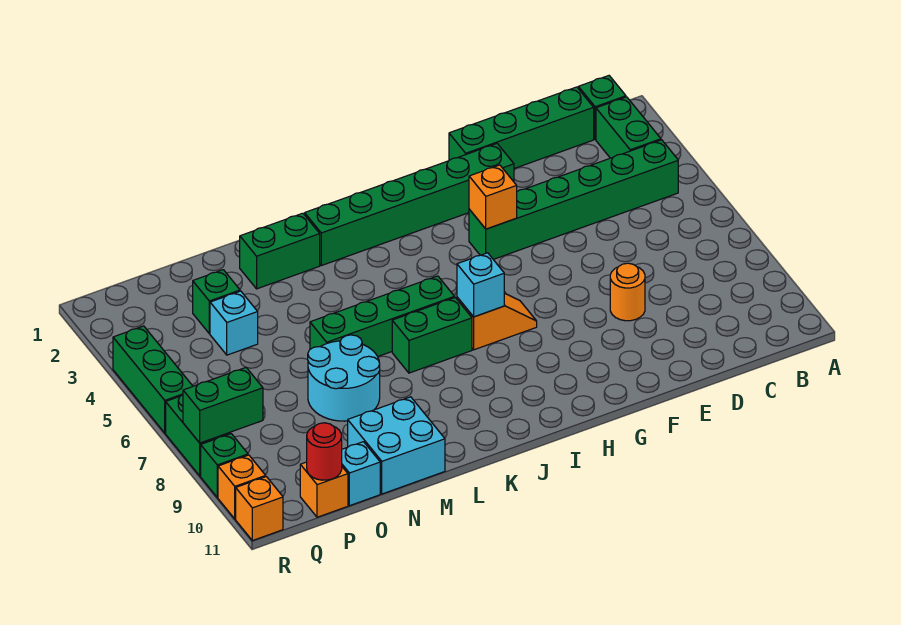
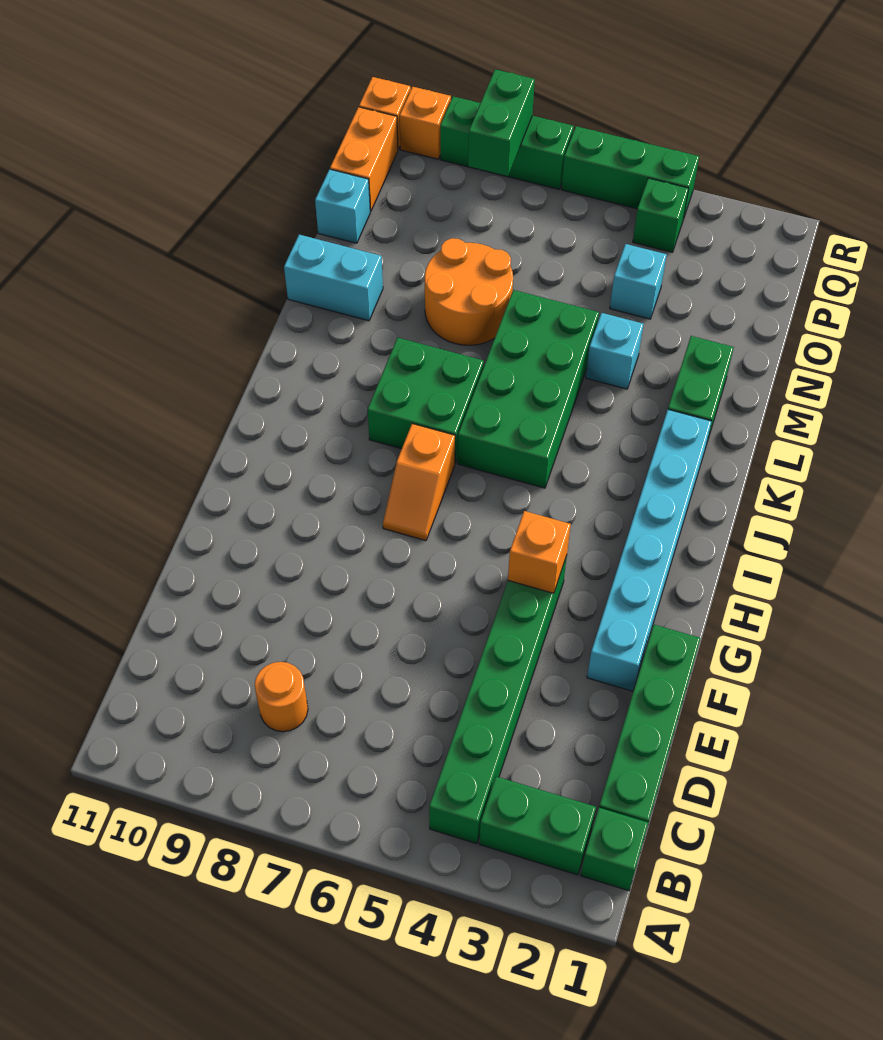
orange round brick E8 level 1 -> orange round brick C8 level 1
green brick F2:K2 level 1 -> cyan brick F2:K2 level 1
cyan brick I7 level 2 -> cyan brick M4 level 1
green brick J6:M6 level 1 -> green brick J5:M6 level 1
green brick J7:K7 level 1 -> green brick J7:K8 level 1
cyan round brick M7:N8 level 1 -> orange round brick M7:N8 level 1
cyan brick M10:N11 level 1 -> cyan brick M10:M11 level 1
green brick O3 level 1 -> green brick Q4 level 1
orange brick P11 level 1 -> orange brick P11:Q11 level 1
red round brick P11 level 2 -> none

